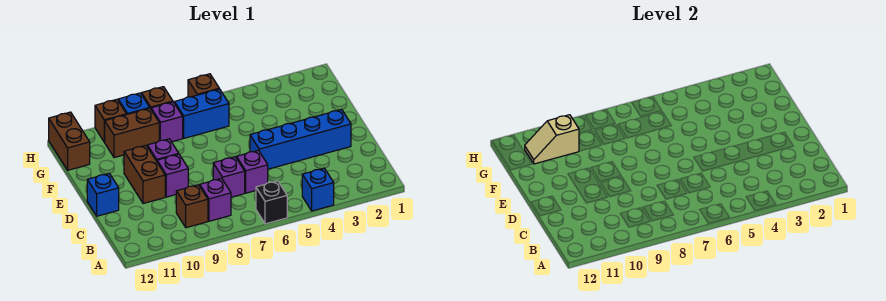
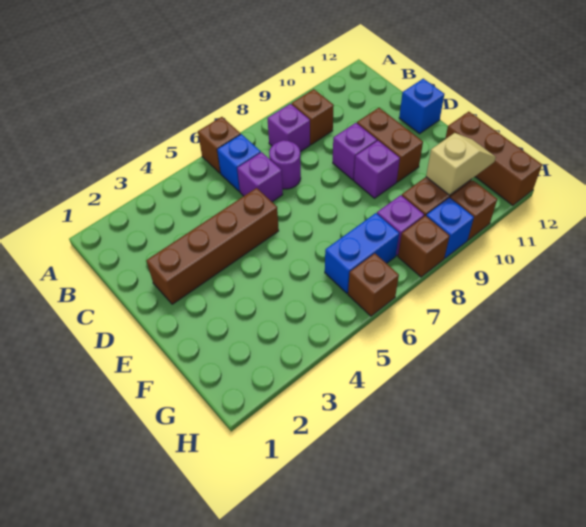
blue brick A4 level 1 -> blue brick B6 level 1
black brick A6 level 1 -> brown brick A6 level 1
purple brick C7 level 1 -> purple round brick C7 level 1
blue brick D2:D5 level 1 -> brown brick D2:D5 level 1
brown brick G12:H12 level 1 -> brown brick F12:H12 level 1

